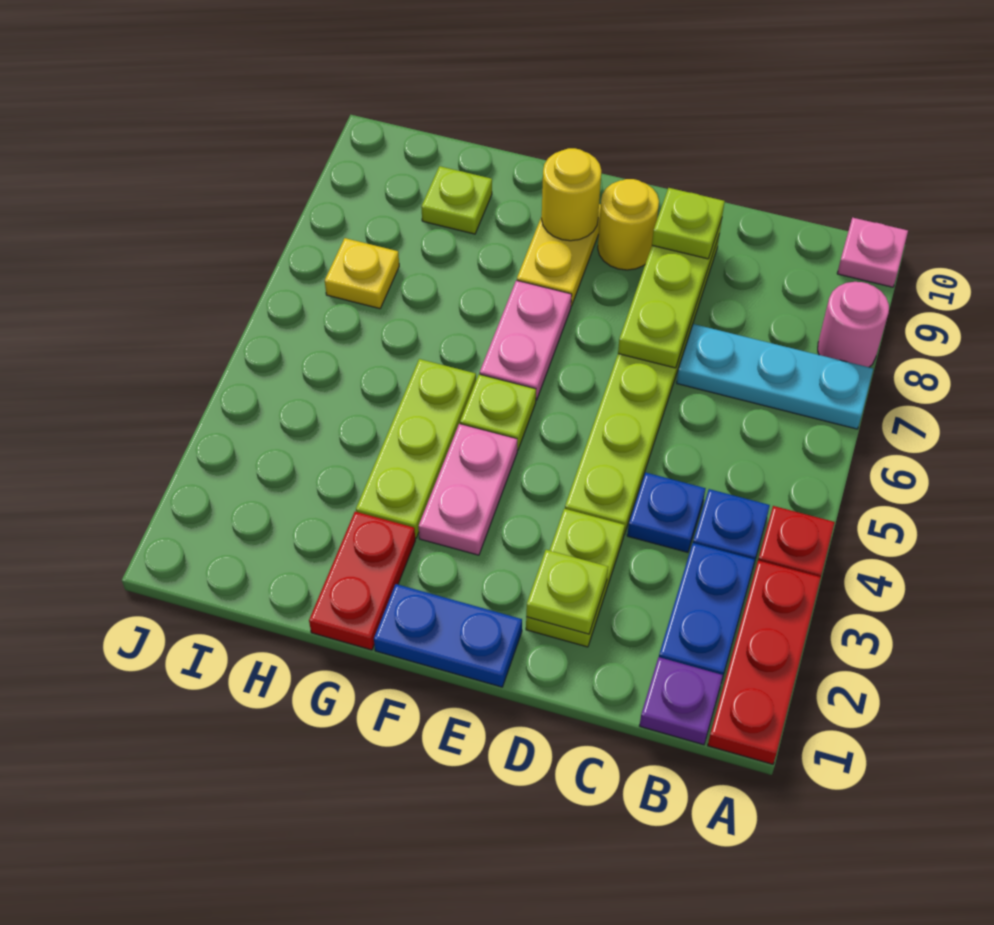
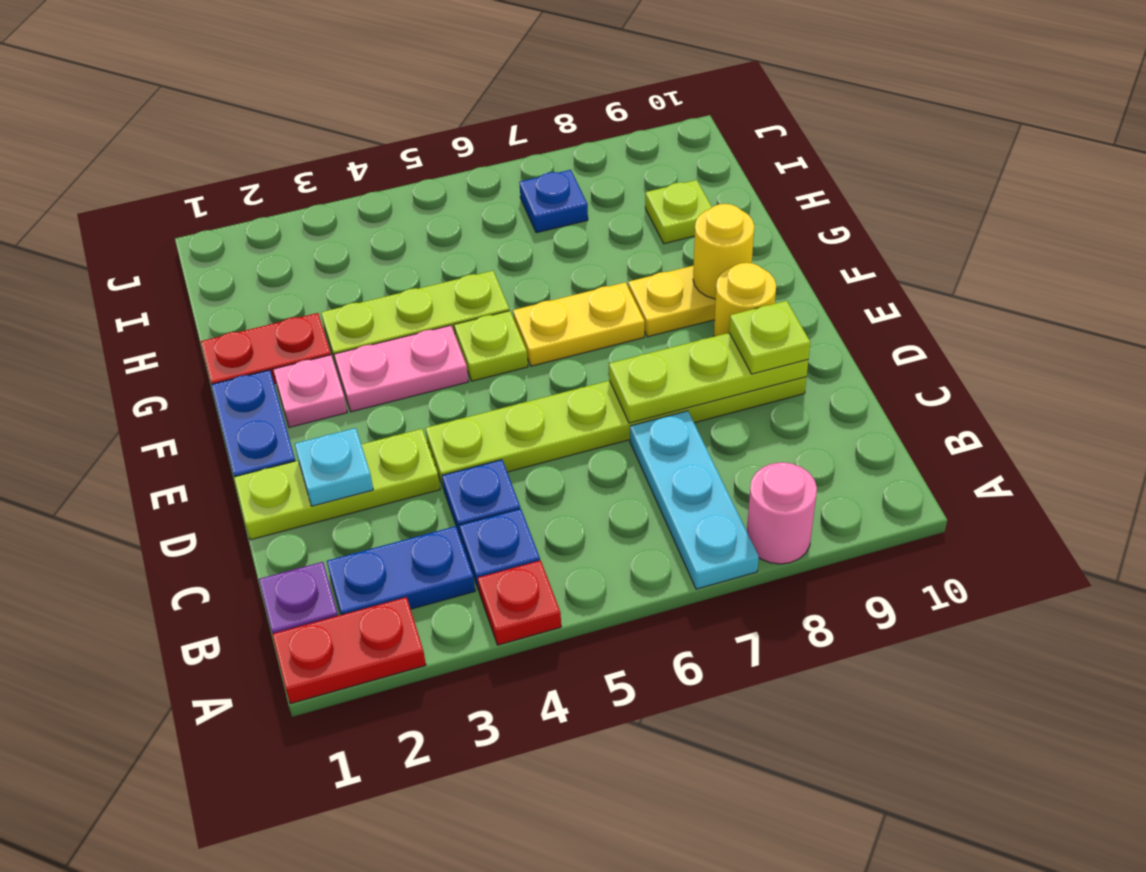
red plate A1:A3 level 1 -> red plate A1:A2 level 1
pink plate A10 level 1 -> pink plate F2 level 1
lime plate D2:D3 level 1 -> lime plate D1:D3 level 1
lime plate D2 level 2 -> cyan plate D2 level 2
pink plate F6:F7 level 1 -> yellow plate F6:F7 level 1
yellow plate I7 level 1 -> blue plate I7 level 1

